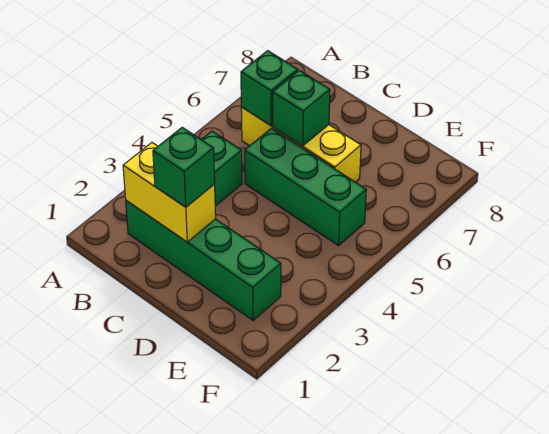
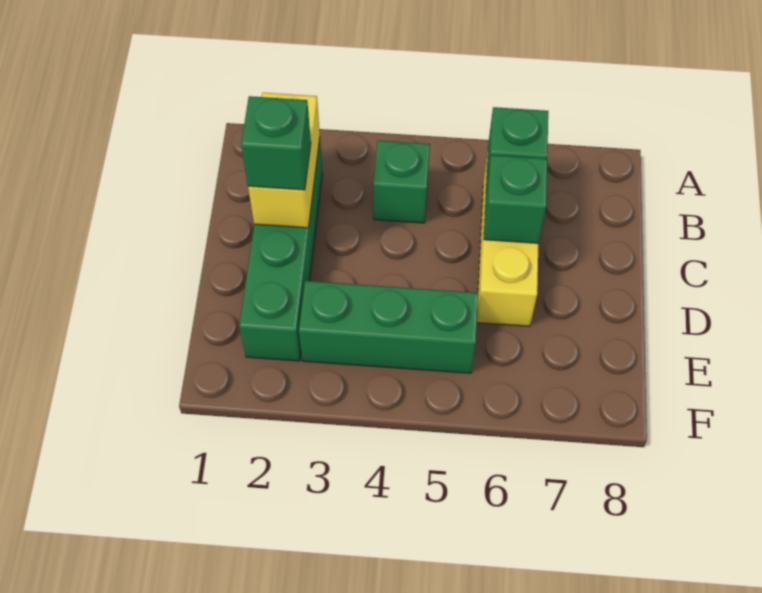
green brick C5:E5 level 1 -> green brick E3:E5 level 1

